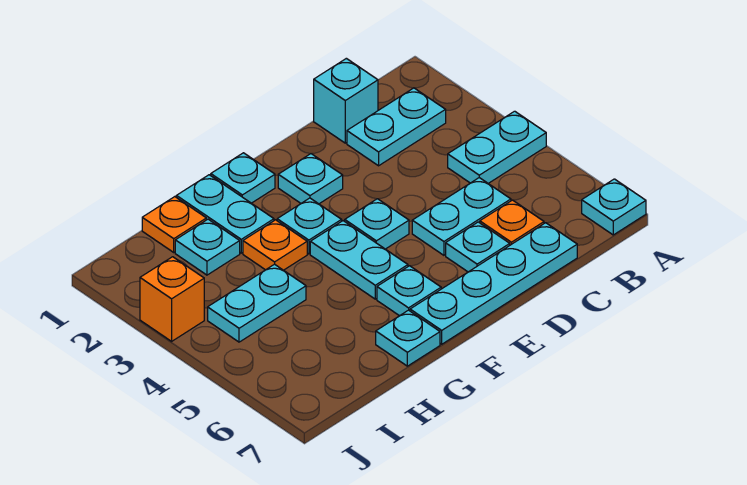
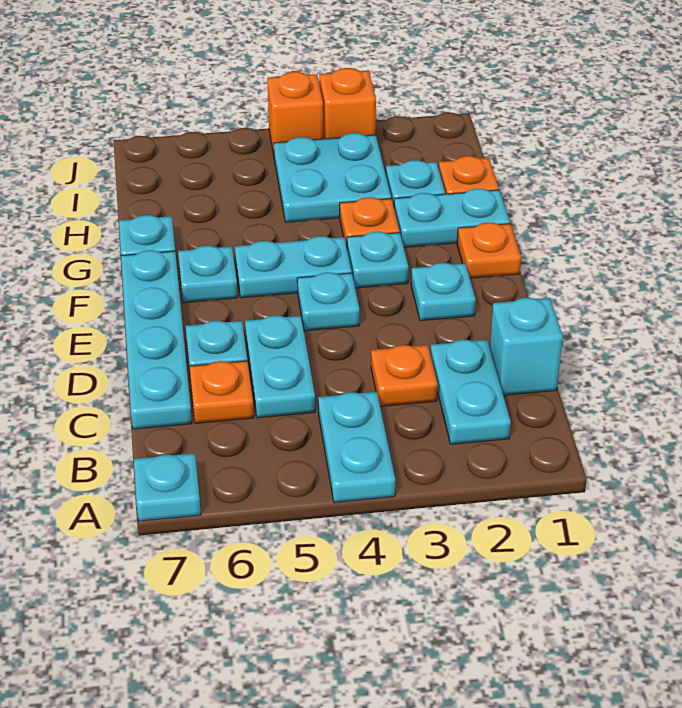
none -> orange plate C3 level 1
cyan plate F1 level 1 -> orange plate F1 level 1
cyan plate H4:I4 level 1 -> cyan plate H3:I4 level 1
none -> orange brick J4 level 1

